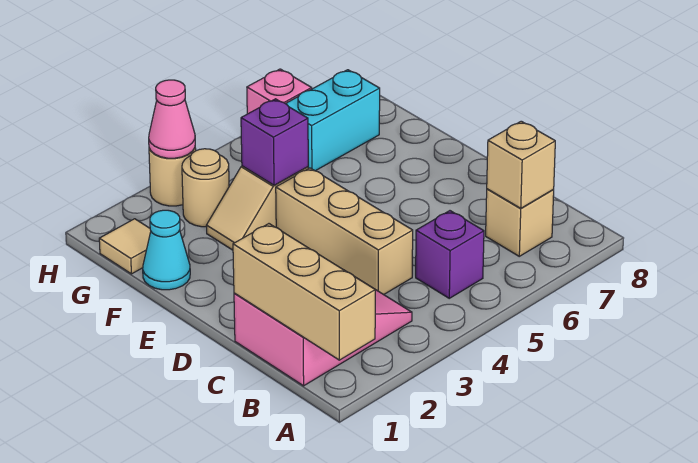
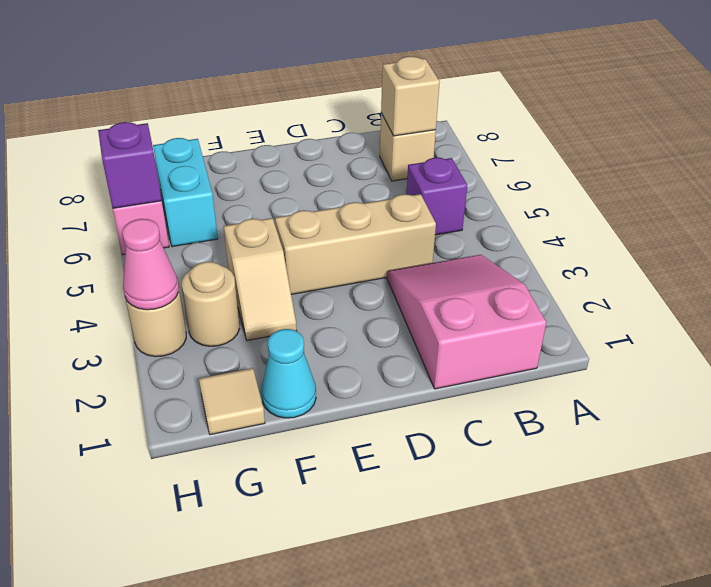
tan brick A1:C1 level 2 -> none
purple brick F4 level 2 -> purple brick H6 level 2

